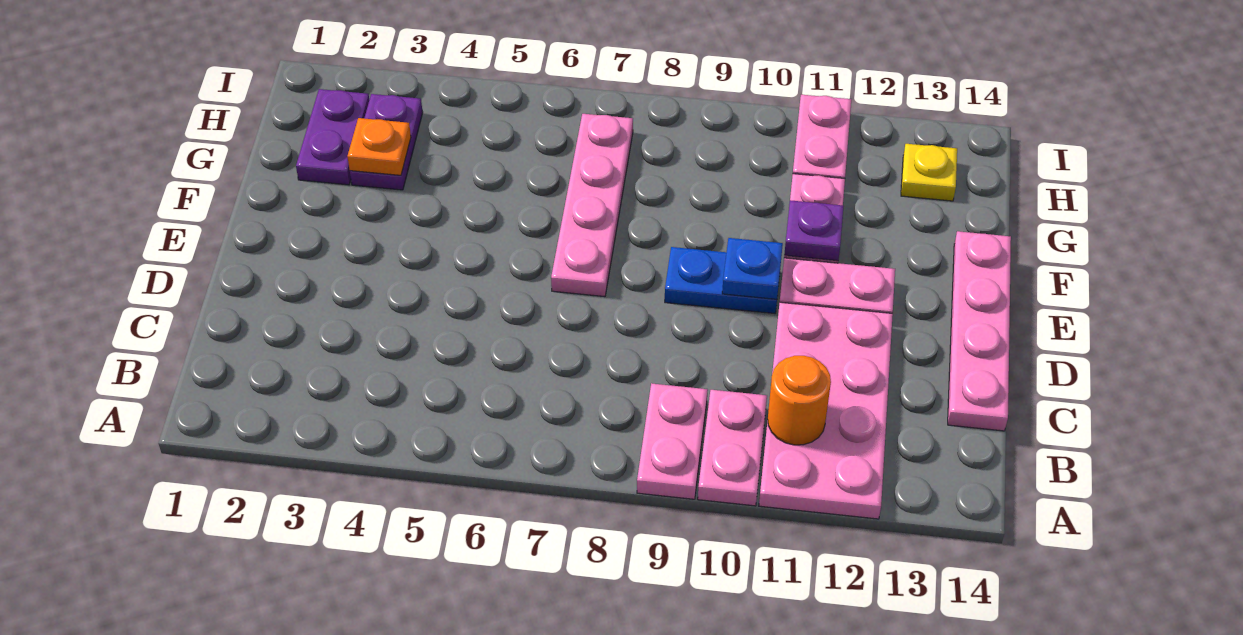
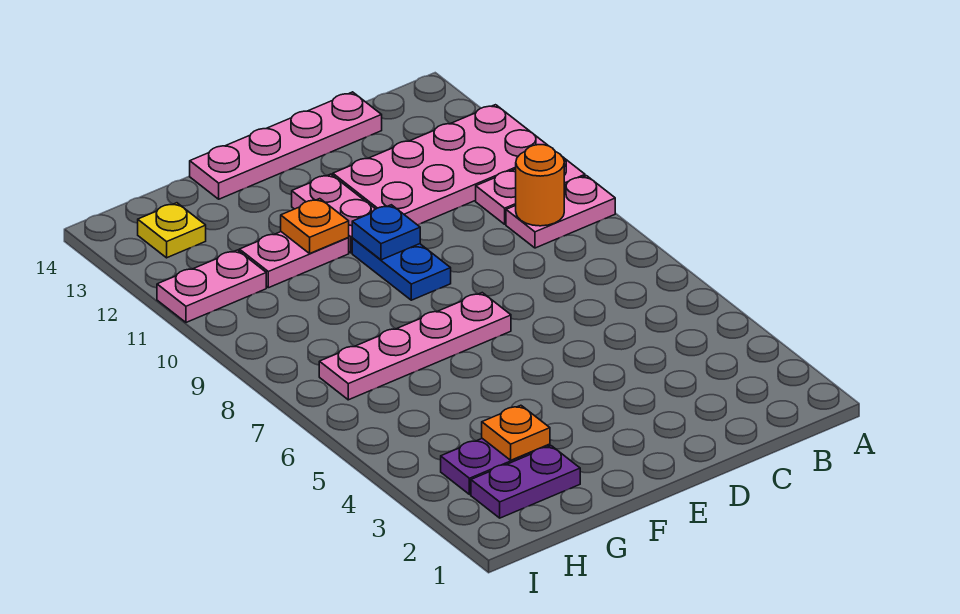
orange round brick B11 level 2 -> orange round brick B9 level 2
purple plate F11 level 2 -> orange plate F11 level 2

